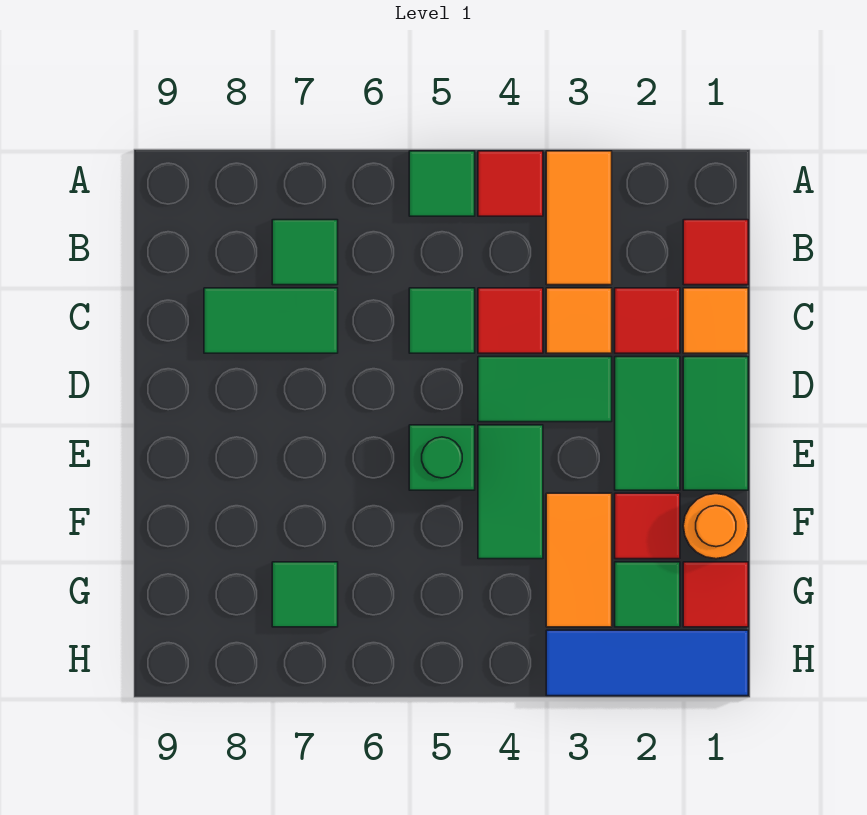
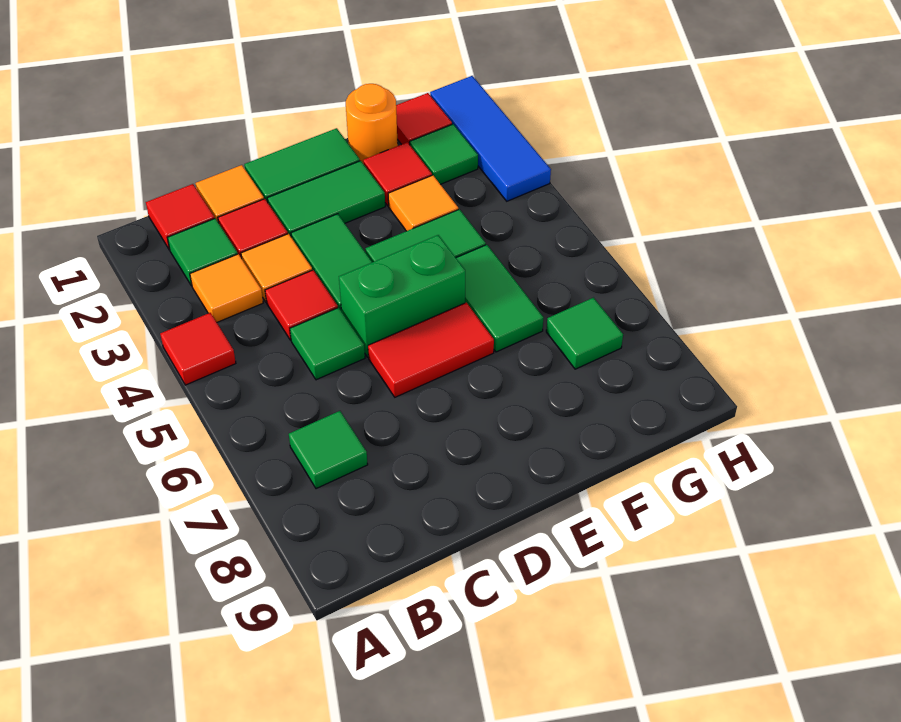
orange tile A3:B3 level 1 -> orange tile B3 level 1
green tile A5 level 1 -> green tile B2 level 1
green tile C7:C8 level 1 -> green tile F5:F6 level 1
none -> red tile D6:E6 level 1
green brick E5 level 1 -> green brick D5:E5 level 1
orange tile F3:G3 level 1 -> orange tile F3 level 1

